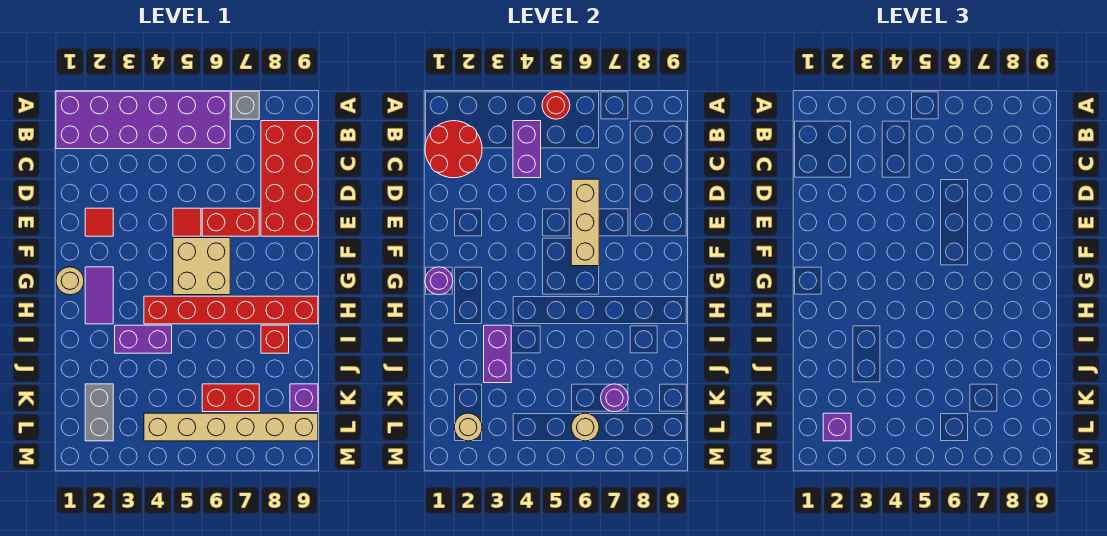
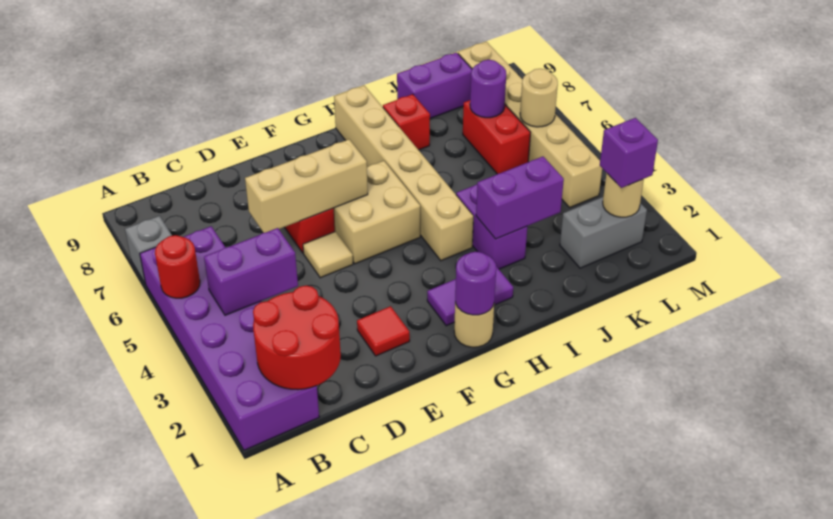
red brick B8:E9 level 1 -> none
red tile E5 level 1 -> tan tile E5 level 1
red brick H4:H9 level 1 -> tan brick H4:H9 level 1
purple brick K9 level 1 -> purple brick J9:K9 level 1

